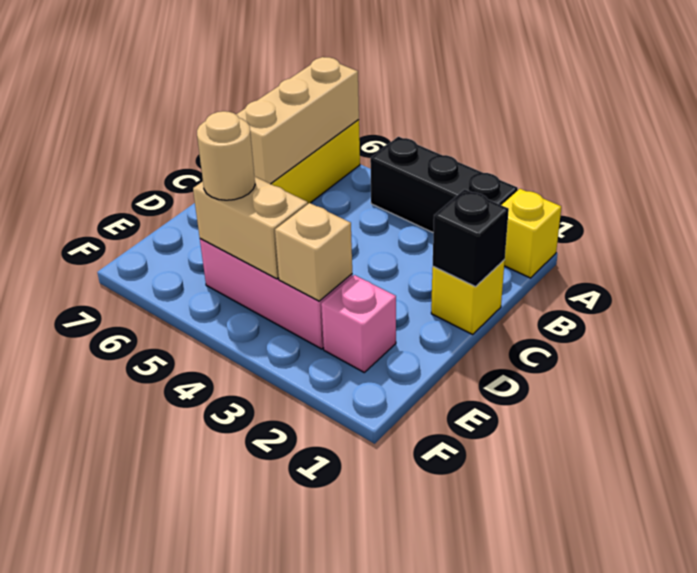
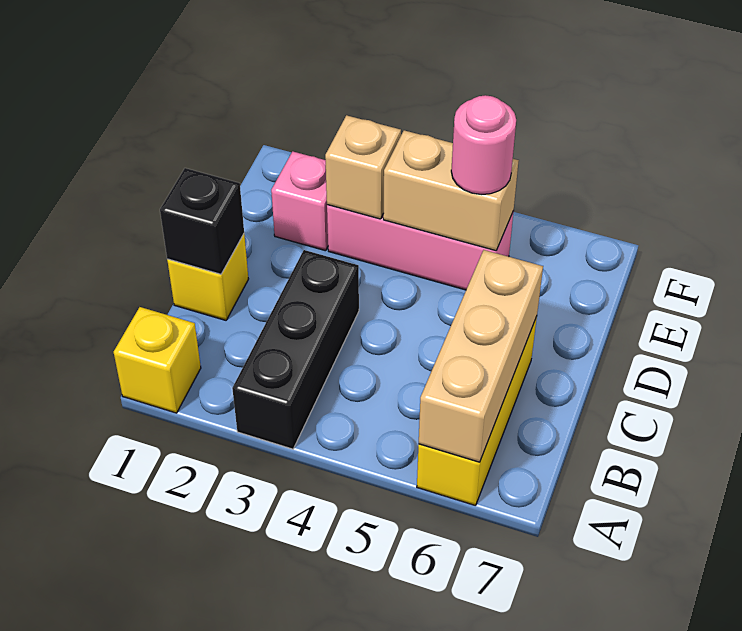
black brick A2:A4 level 1 -> black brick A3:C3 level 1
tan round brick E5 level 3 -> pink round brick E5 level 3

